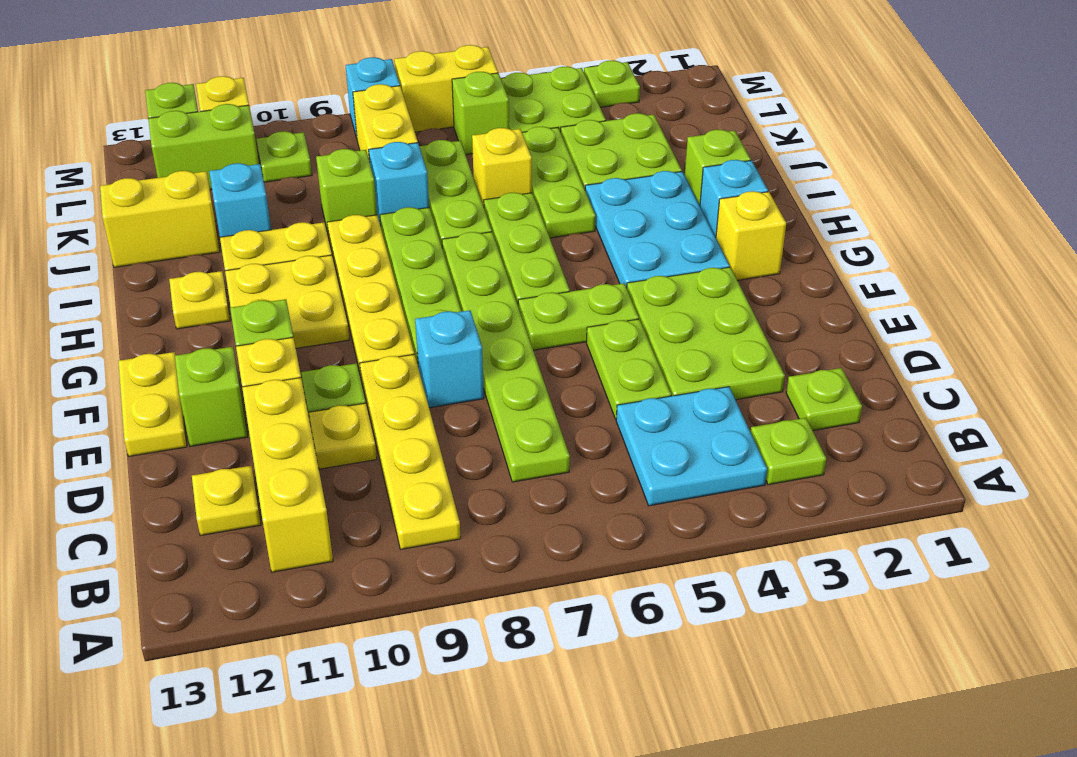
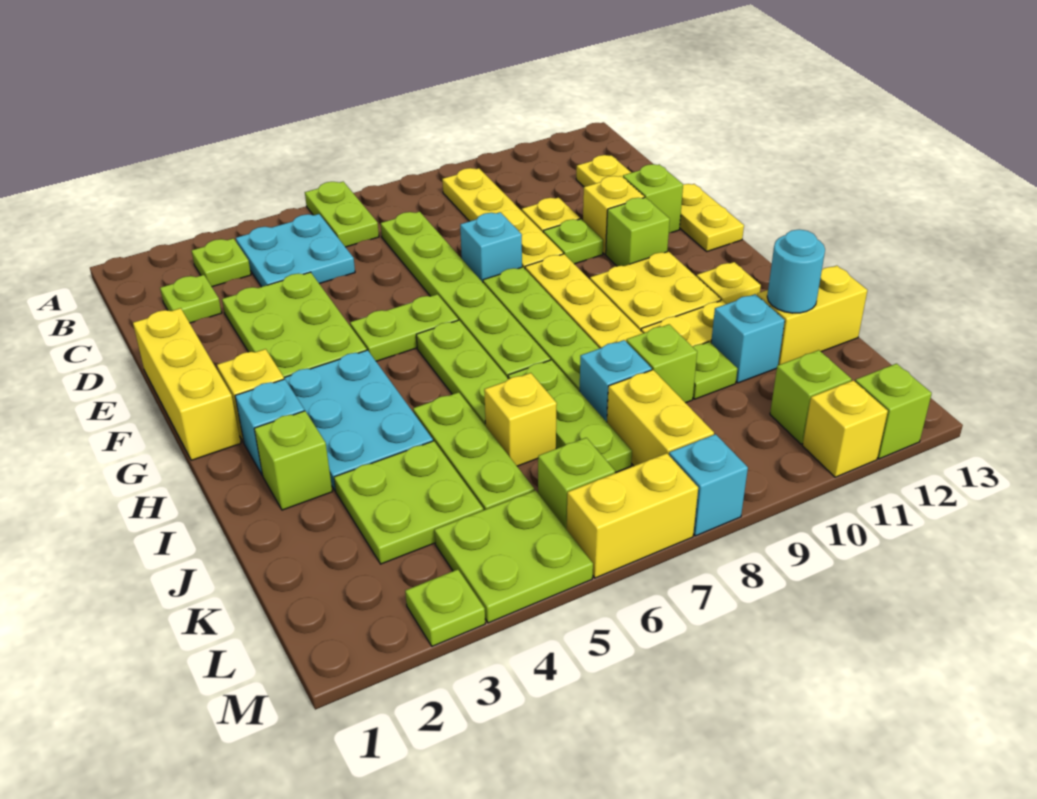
yellow brick B11:D11 level 1 -> yellow brick E1:G1 level 1
lime plate D5:E5 level 1 -> lime plate A6:B6 level 1
none -> cyan round brick J12 level 2
lime plate L10 level 1 -> lime plate J10 level 1
lime brick L11:L12 level 1 -> lime brick L11 level 1

